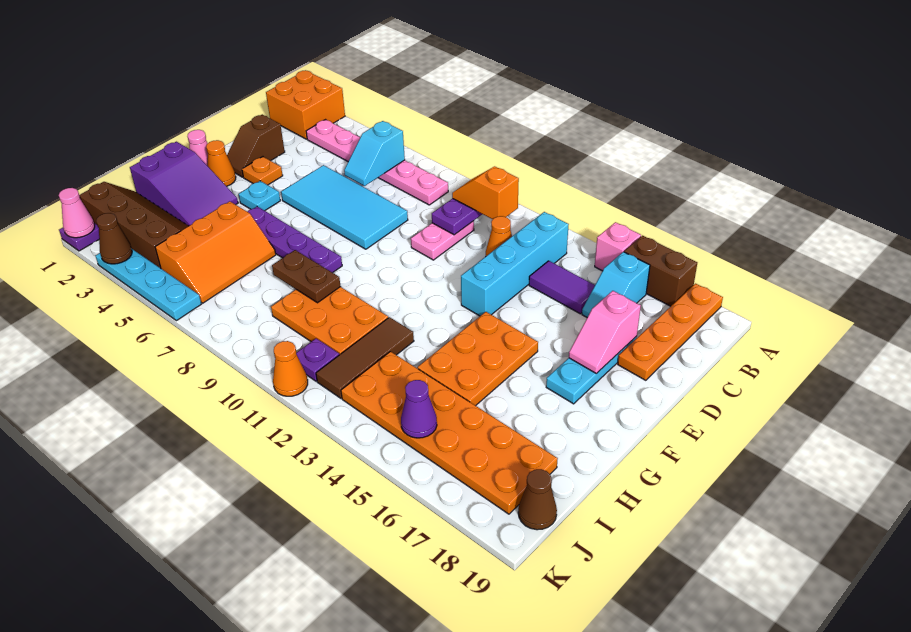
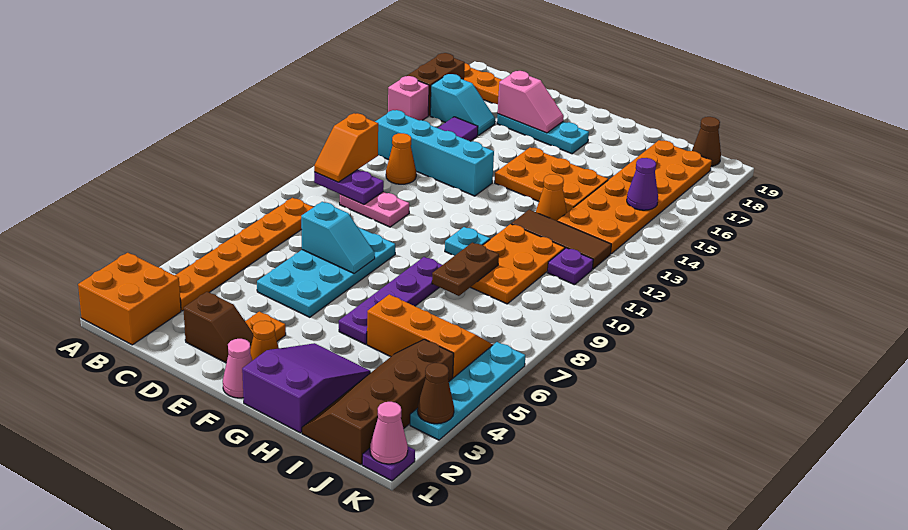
pink plate B3:B8 level 1 -> orange plate B3:B8 level 1
cyan slope B6:C6 level 2 top B -> cyan slope D7:E7 level 2 top D
cyan tile D5:E8 level 1 -> cyan plate D5:E8 level 1
cyan plate F4 level 1 -> cyan plate G10 level 1
orange cone K11 level 1 -> orange cone H13 level 1

